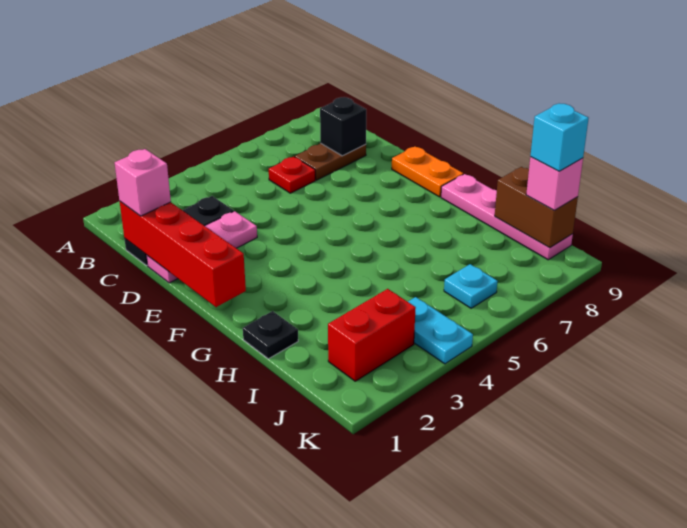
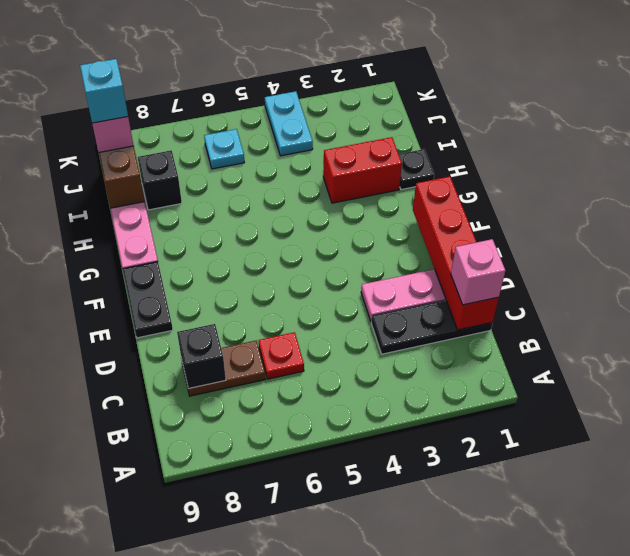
orange plate E9:F9 level 1 -> black plate E9:F9 level 1
none -> black brick I8 level 1
red brick J2:J3 level 1 -> red brick H2:H3 level 1

